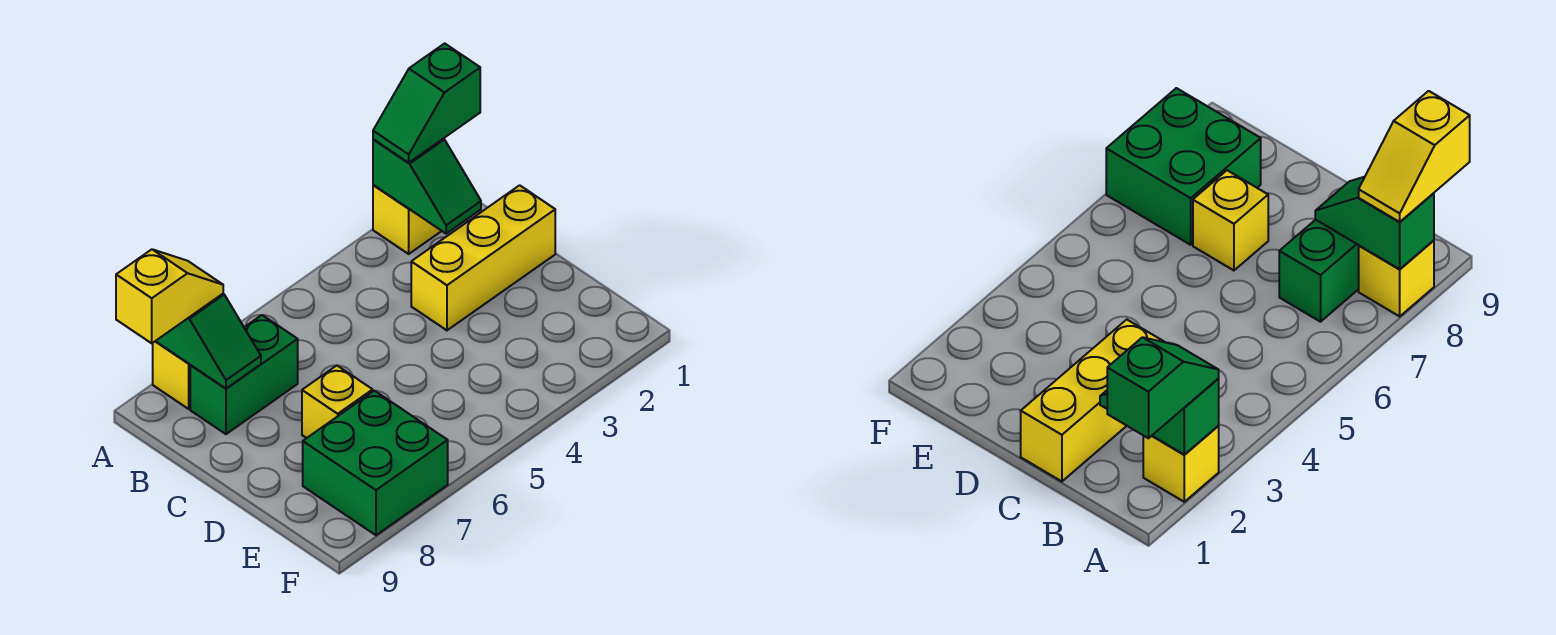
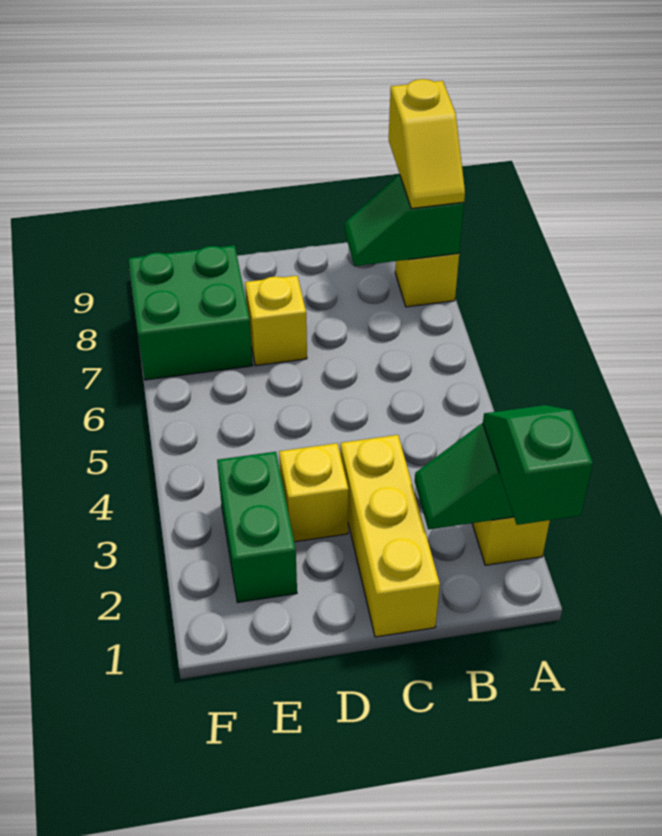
green brick B7:B8 level 1 -> green brick E2:E3 level 1
none -> yellow brick D3 level 1

